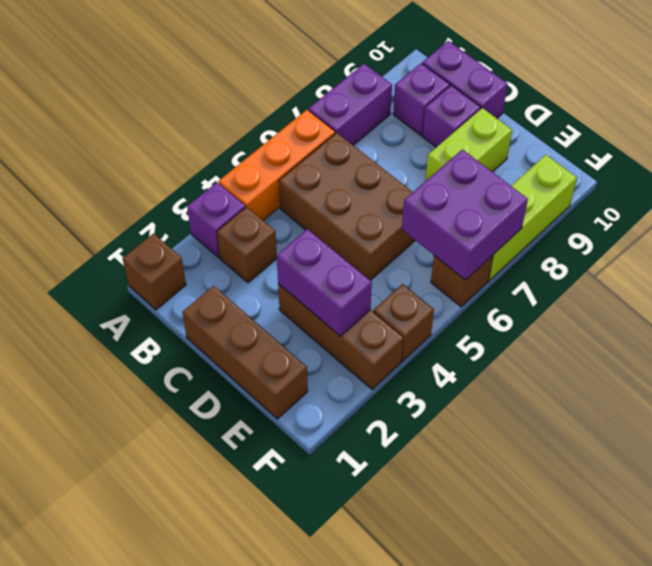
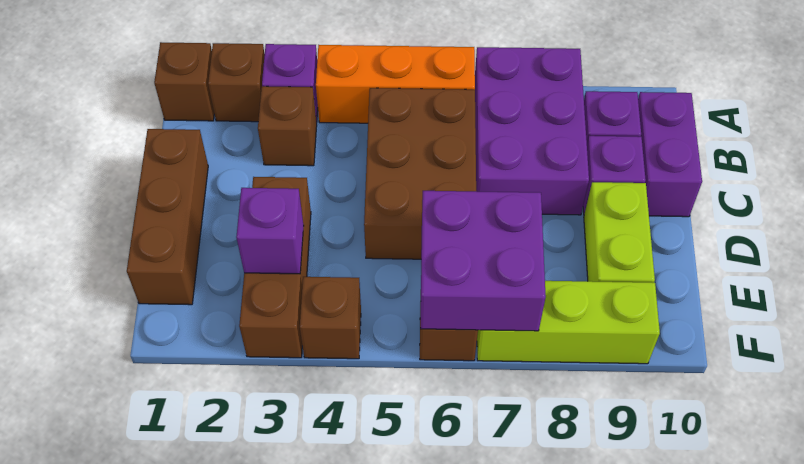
none -> brown brick A2 level 1
purple brick A7:A8 level 1 -> purple brick A7:C8 level 1
purple brick D3:E3 level 2 -> purple brick E3 level 2
lime brick D8:D9 level 1 -> lime brick D9:E9 level 1

